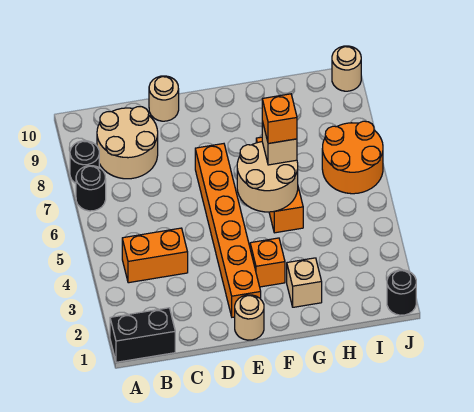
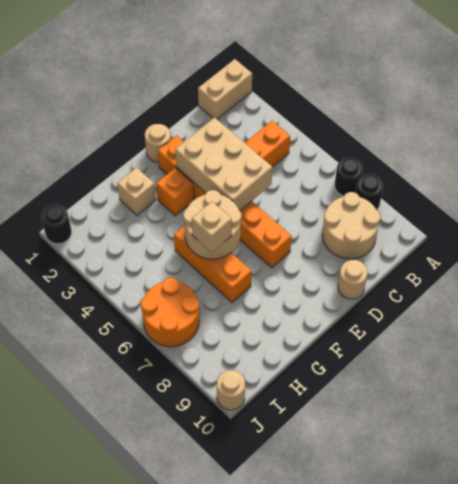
black brick A1:B1 level 1 -> tan brick A1:B1 level 1
none -> tan brick D3:E5 level 2
orange brick G6 level 4 -> none

